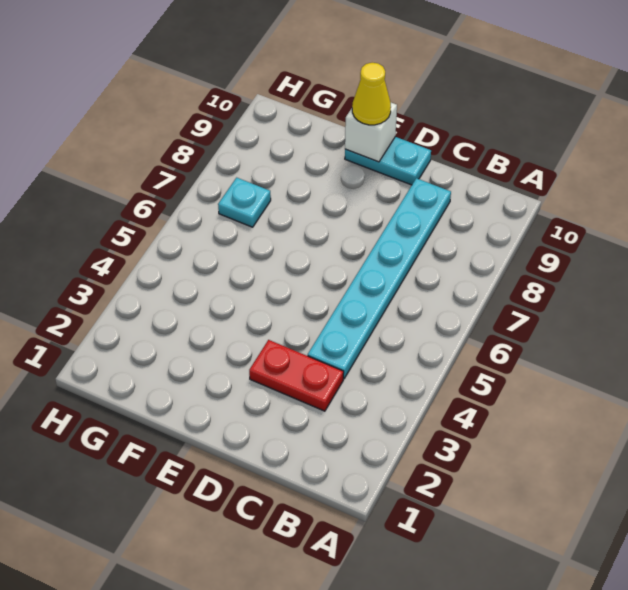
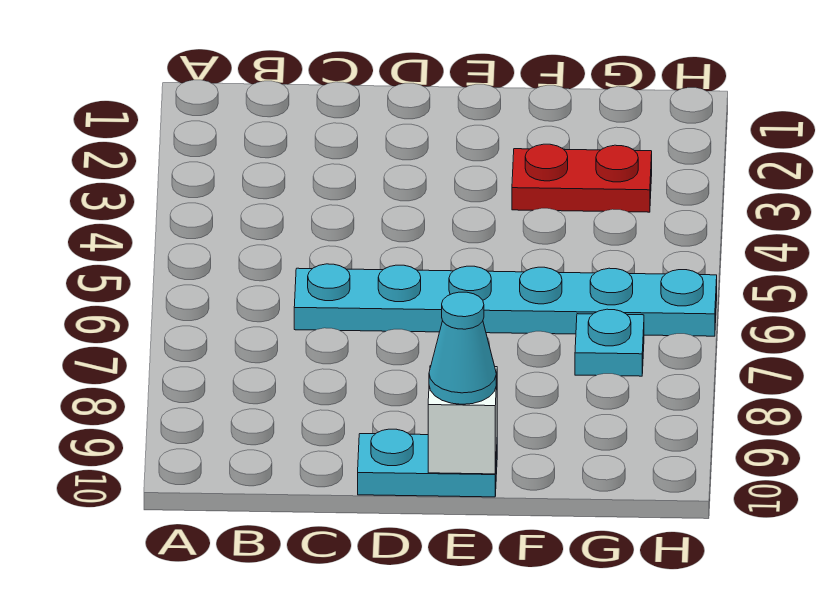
red plate C3:D3 level 1 -> red plate F3:G3 level 1
cyan plate C4:C9 level 1 -> cyan plate C6:H6 level 1
yellow cone E10 level 3 -> cyan cone E10 level 3

